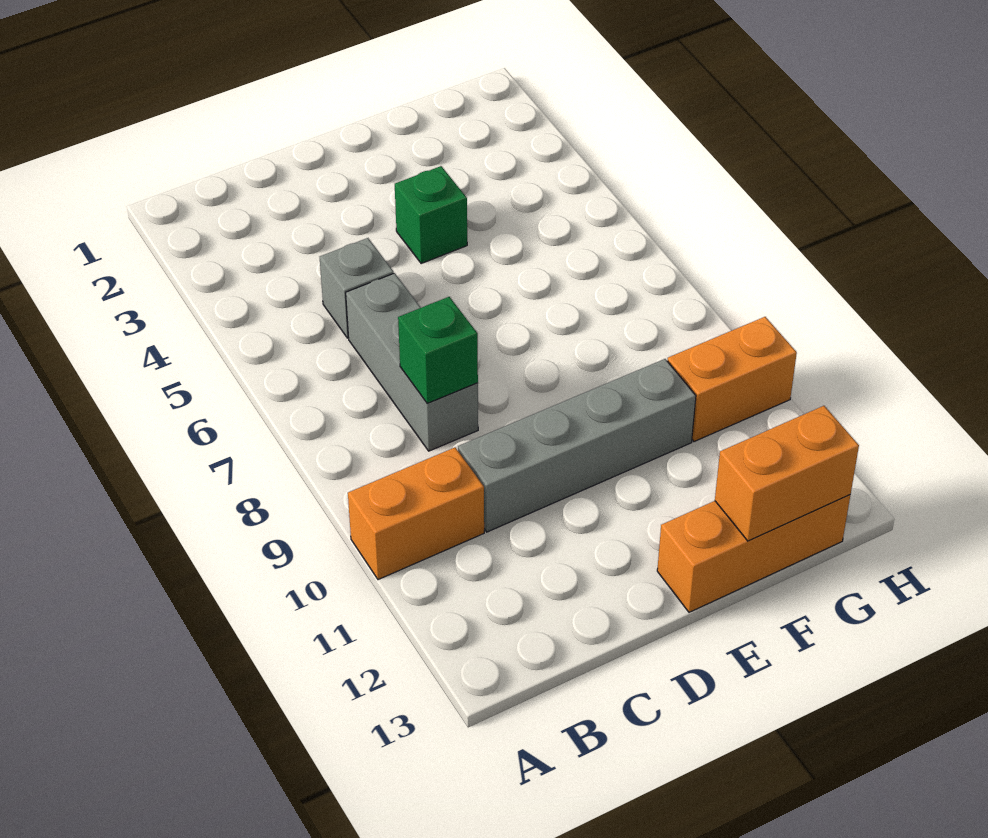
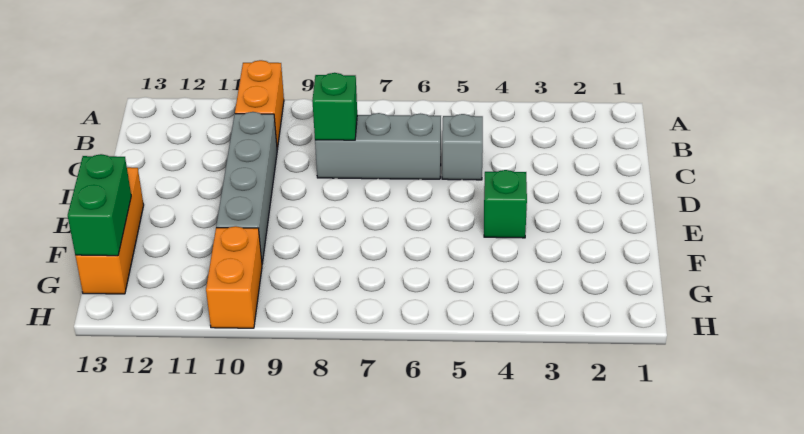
orange brick F13:G13 level 2 -> green brick F13:G13 level 2

